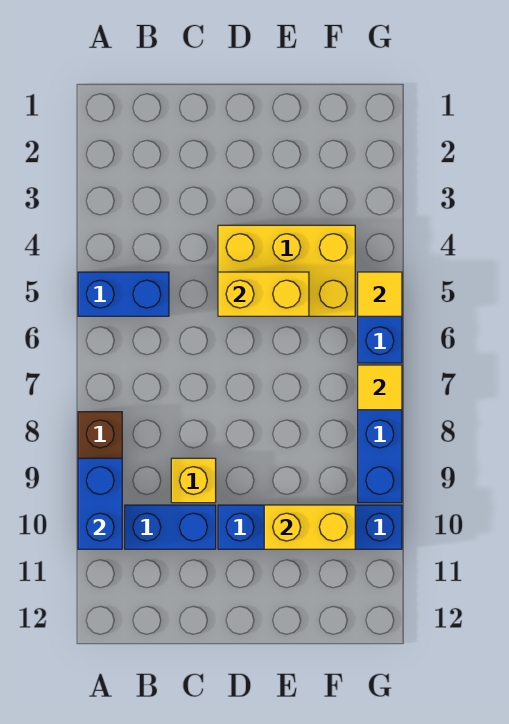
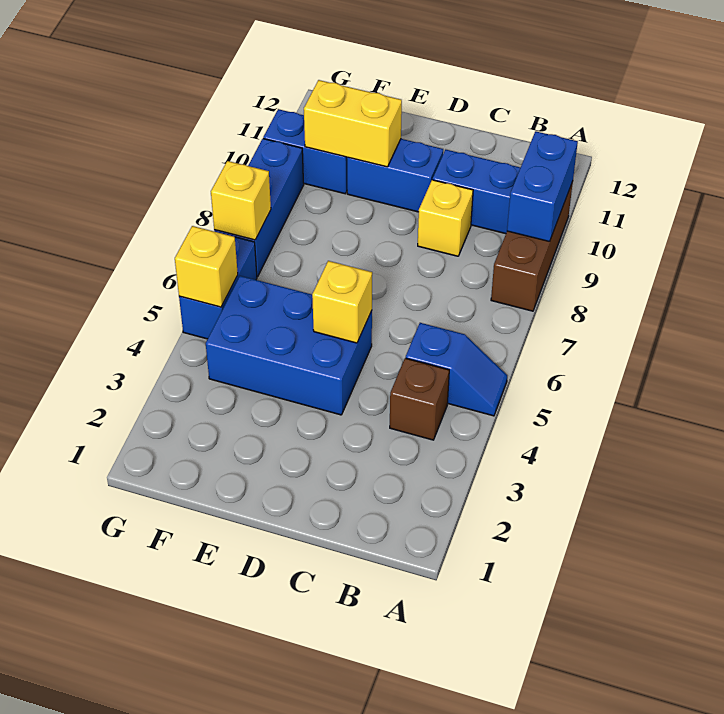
blue brick A5:B5 level 1 -> blue slope A5:B5 level 1 top B
none -> brown brick B4 level 1
yellow brick D4:F5 level 1 -> blue brick D4:F5 level 1
yellow brick D5:E5 level 2 -> yellow brick D5 level 2
yellow tile G5 level 2 -> yellow brick G5 level 2
yellow tile G7 level 2 -> yellow brick G7 level 2

